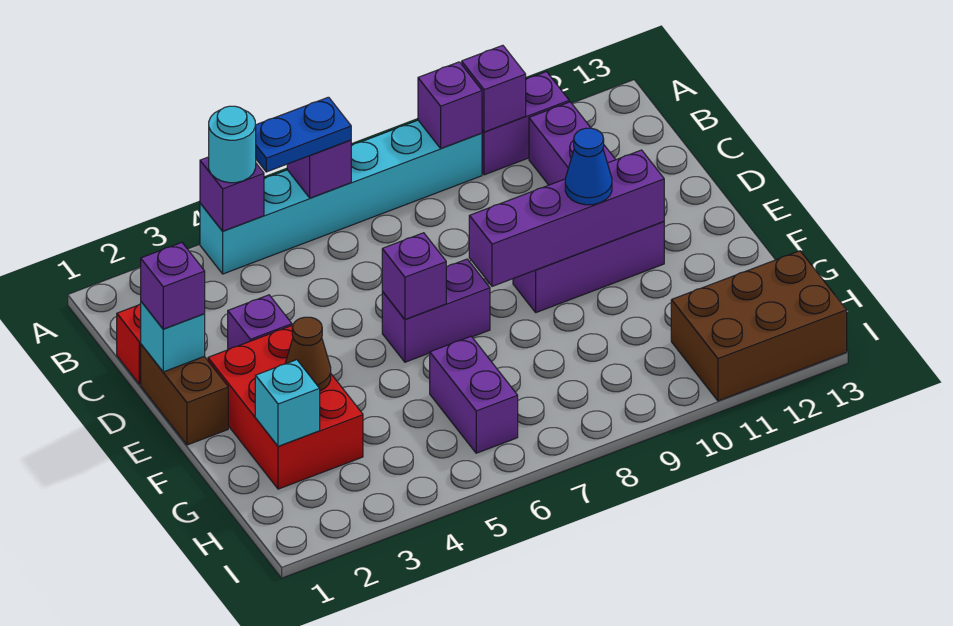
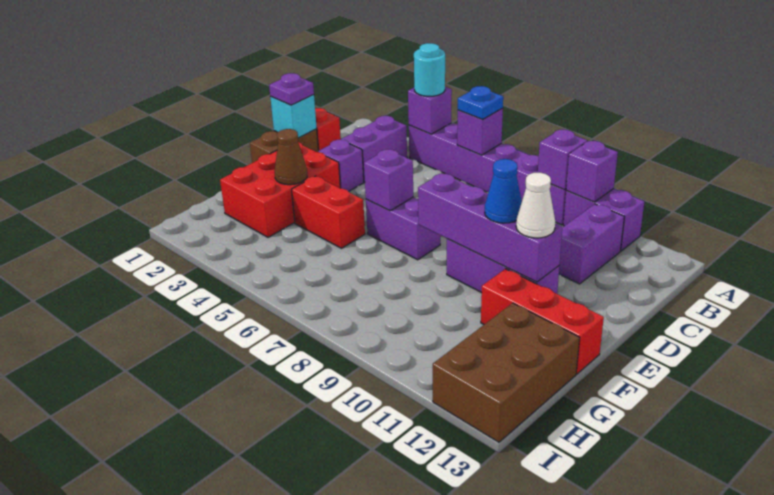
cyan brick A4:A9 level 1 -> purple brick A4:A9 level 1
blue plate A5:A6 level 3 -> blue plate A6 level 3
purple brick D1 level 3 -> purple plate D1 level 3
none -> white cone E11 level 3
none -> red brick F4:F5 level 1
none -> red brick F11:F13 level 1
cyan brick G2 level 2 -> none
purple brick G6:H6 level 1 -> purple brick B3:C3 level 1
brown brick H11:I13 level 1 -> brown brick G12:I13 level 1

